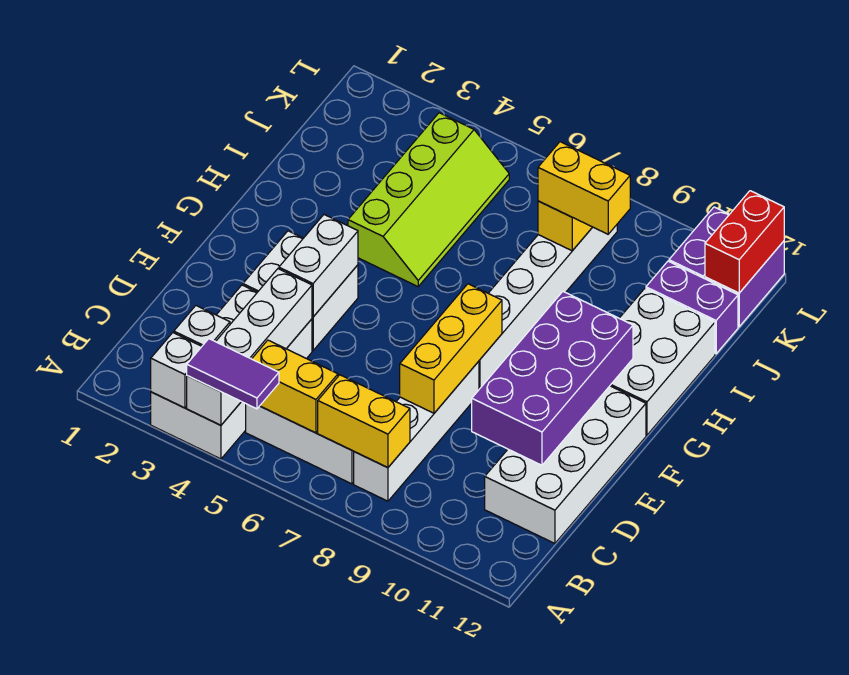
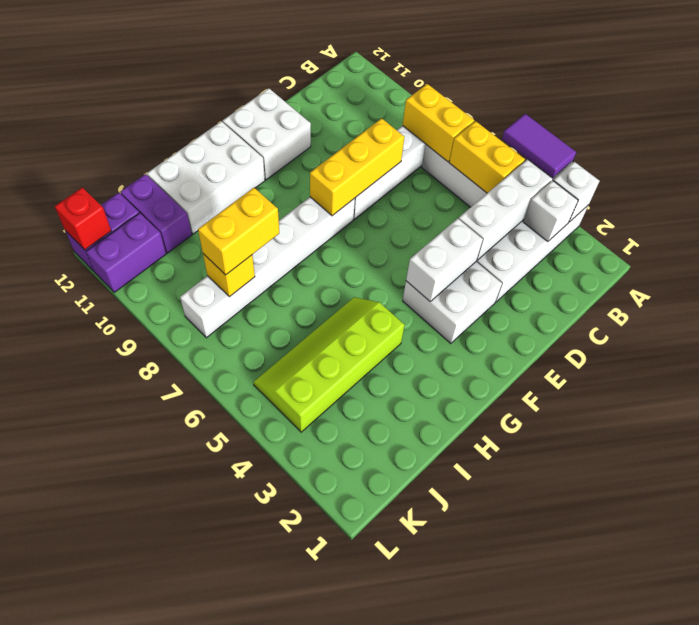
white brick C11:F12 level 1 -> white brick E11:F12 level 1
purple brick D10:G11 level 2 -> none
yellow brick J8:J9 level 3 -> yellow brick I8:J8 level 3
red brick K12:L12 level 2 -> red brick L12 level 2

